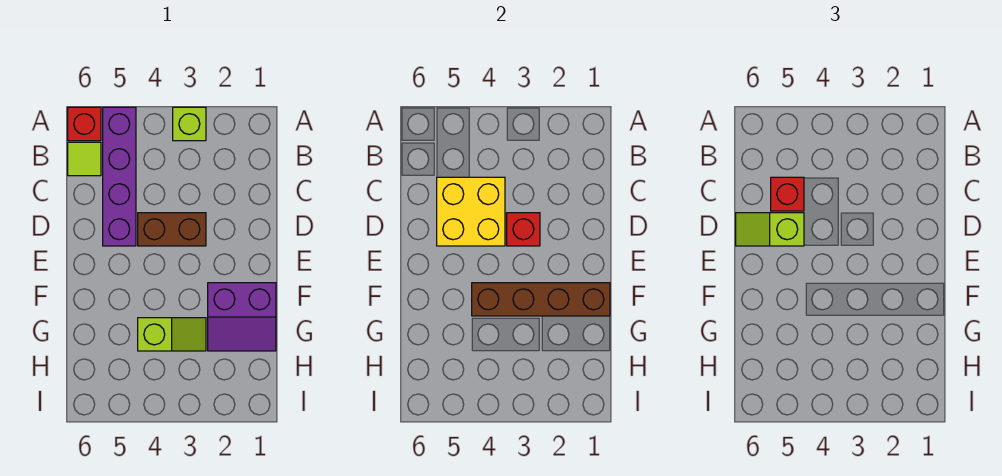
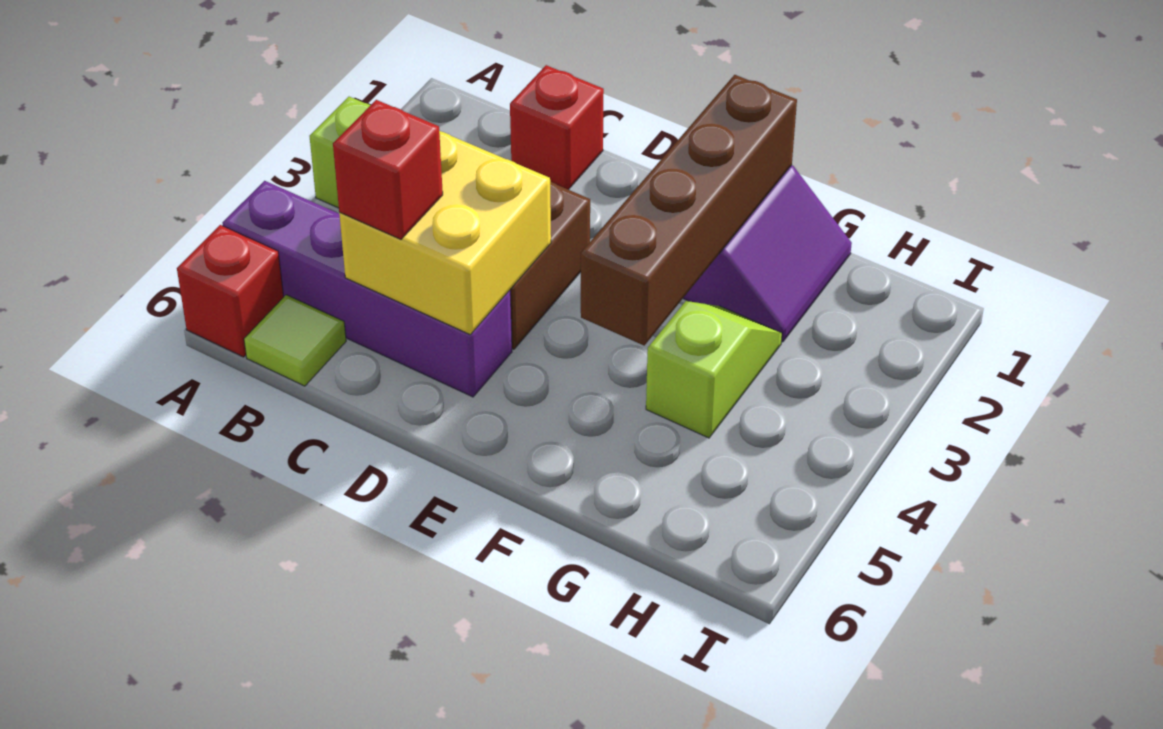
red brick D3 level 2 -> red brick C1 level 1
lime slope D5:D6 level 3 top 5 -> none

